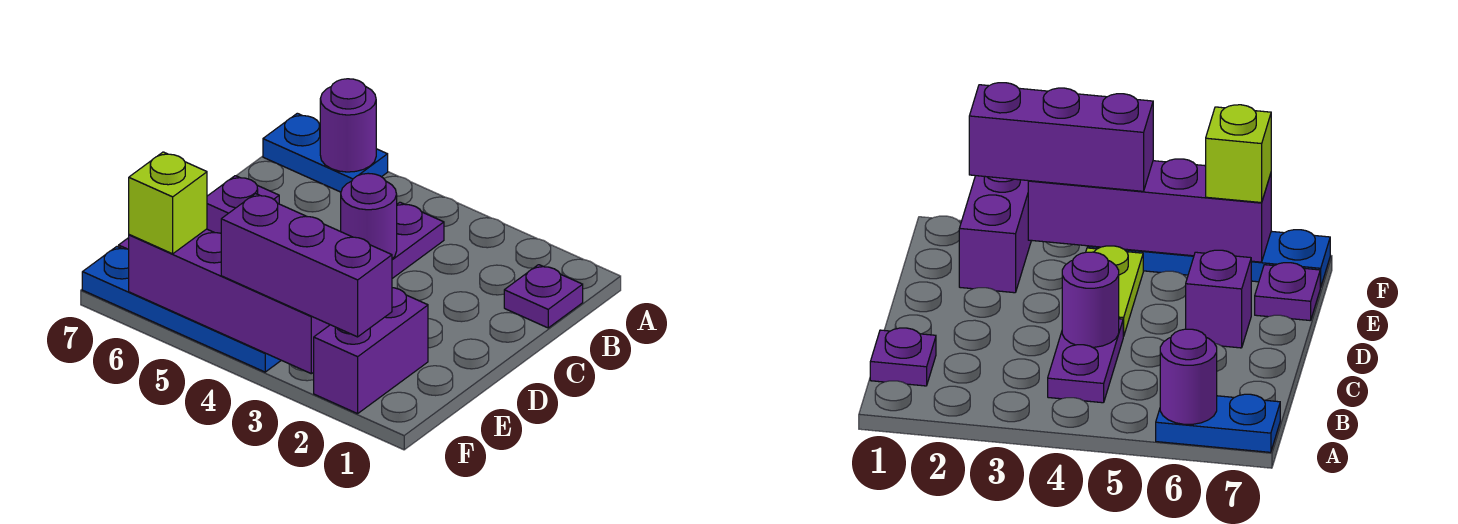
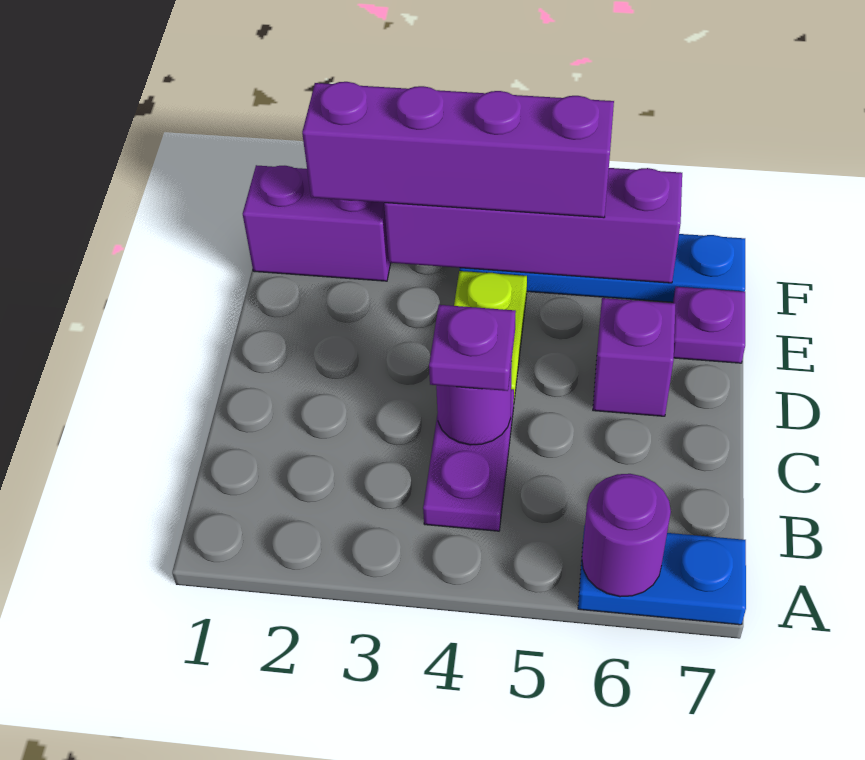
purple plate B1 level 1 -> purple plate C4 level 3
purple brick E2:F2 level 1 -> purple brick F1:F2 level 1
purple brick F2:F4 level 3 -> purple brick F2:F5 level 3
lime brick F6 level 3 -> none

